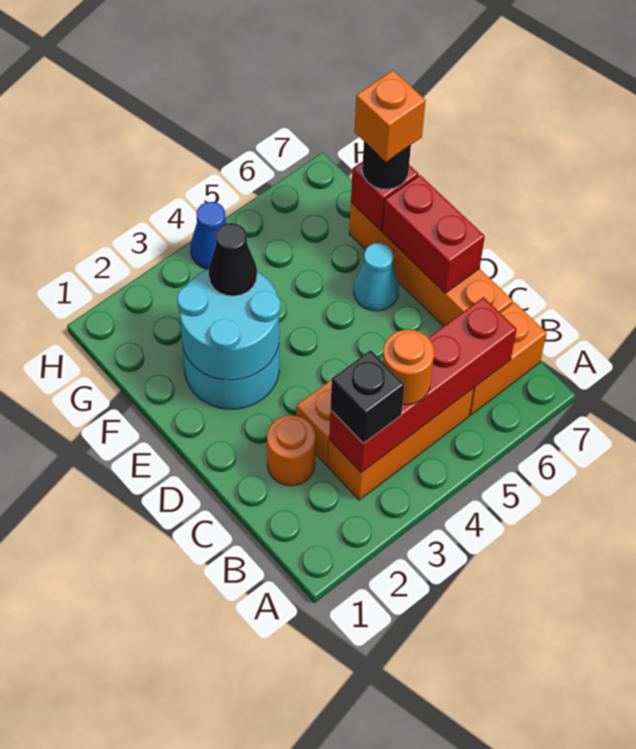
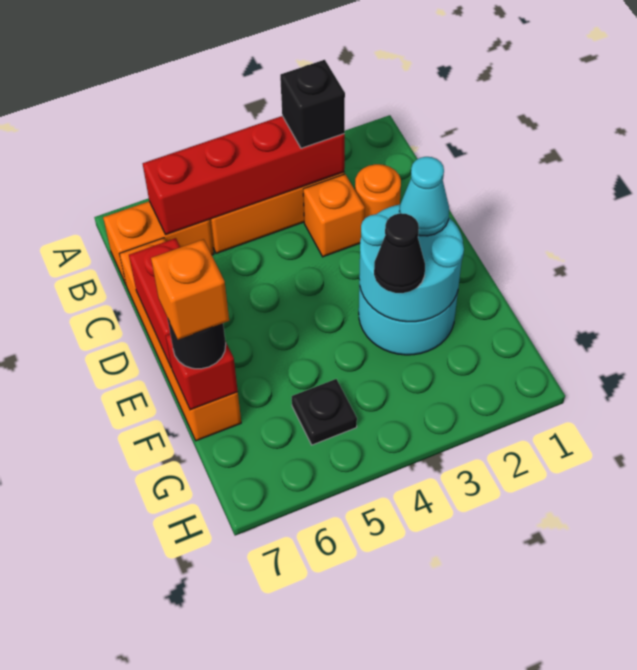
orange round brick B4 level 3 -> none
cyan cone E6 level 1 -> cyan cone E2 level 3
none -> black plate G5 level 1
blue cone H4 level 1 -> none

